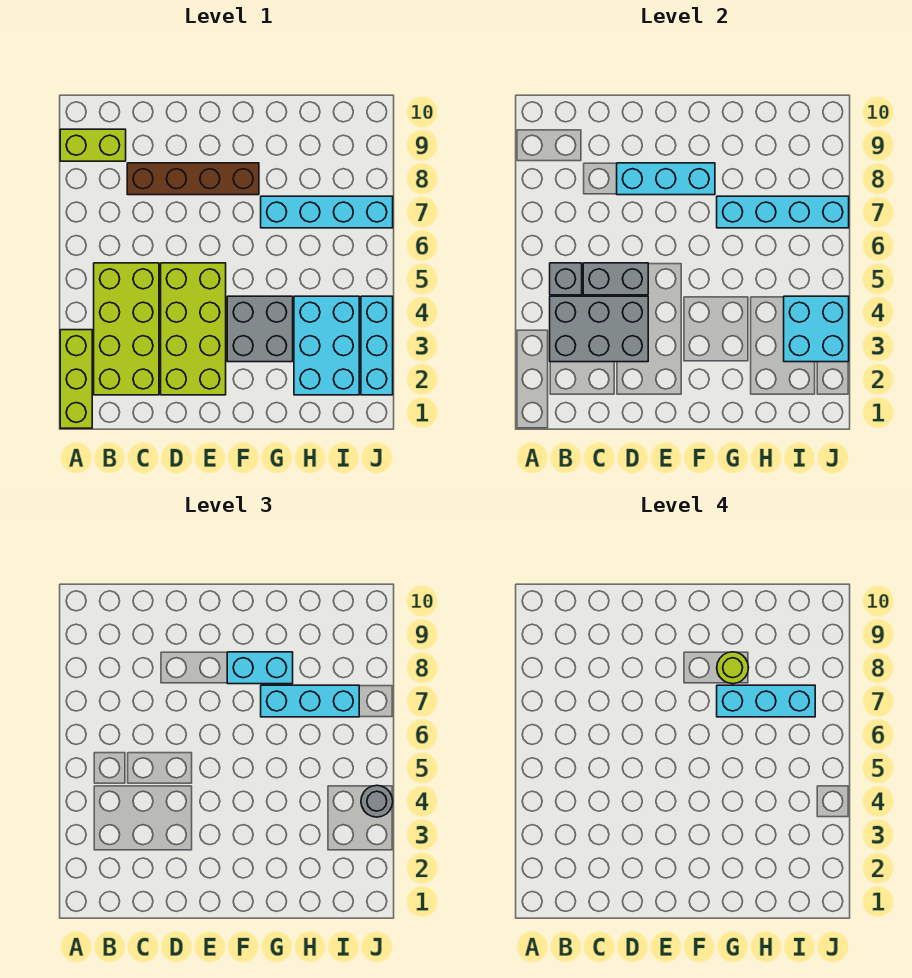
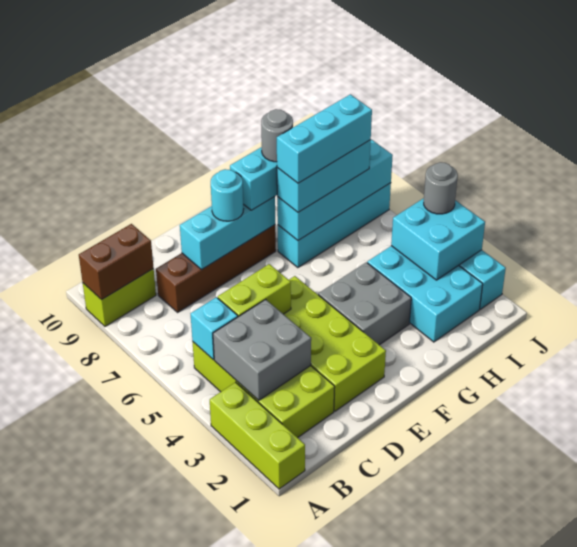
none -> brown brick A9:B9 level 2
grey brick B3:D4 level 2 -> grey brick B3:C4 level 2
grey brick B5 level 2 -> cyan brick B5 level 2
grey brick C5:D5 level 2 -> lime brick C5:D5 level 2
none -> cyan round brick E8 level 3
lime round brick G8 level 4 -> grey round brick G8 level 4

